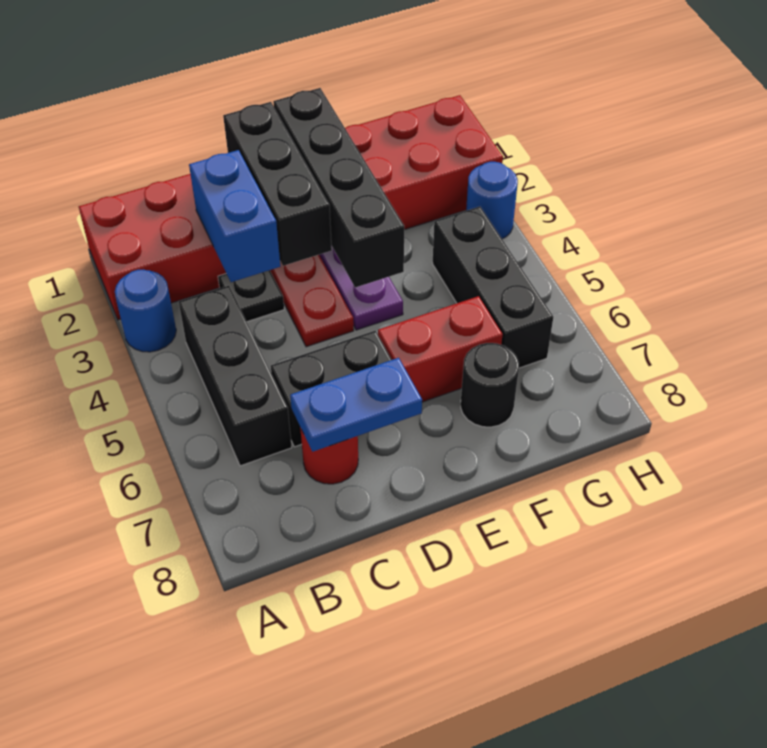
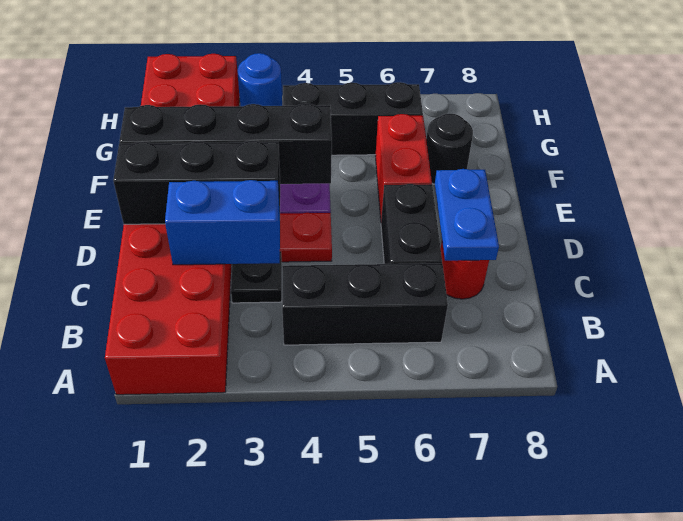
blue round brick A3 level 1 -> none

